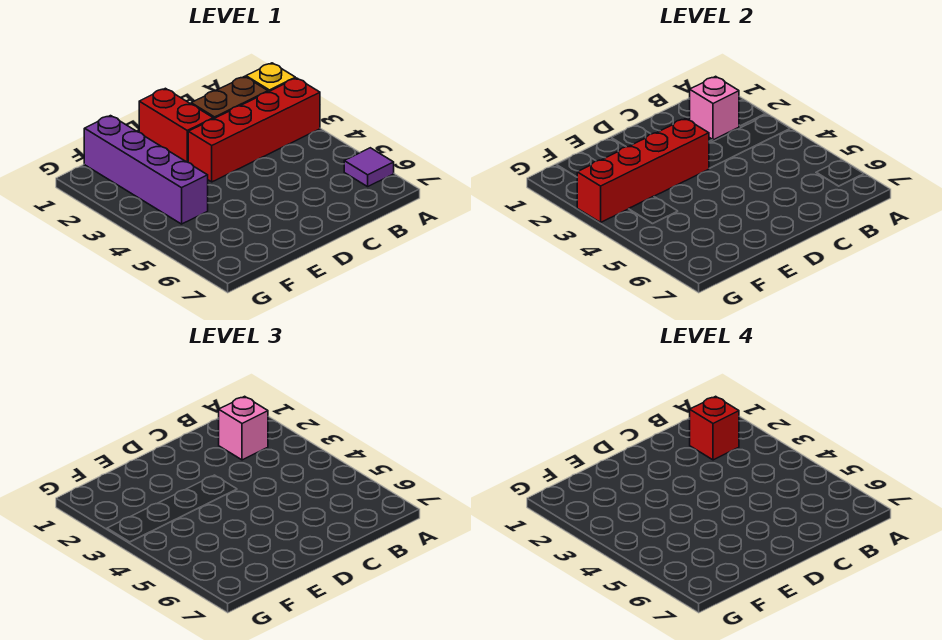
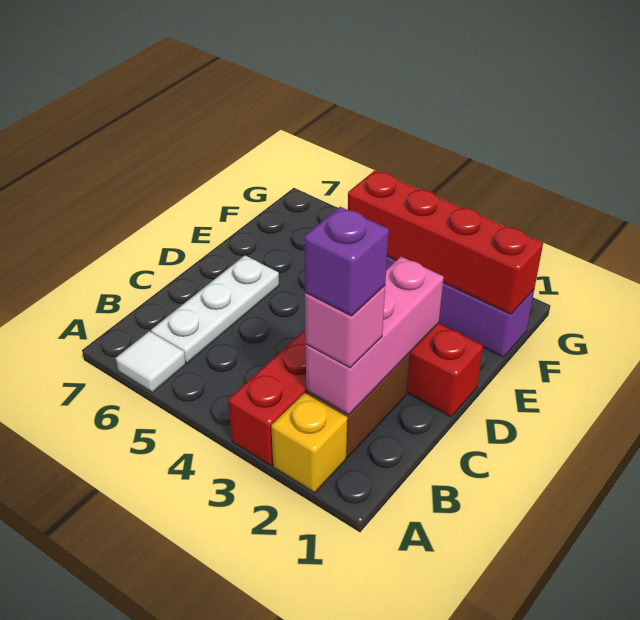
purple tile A6 level 1 -> white tile A6 level 1
pink brick B2 level 2 -> pink brick B2:D2 level 2
red brick B2 level 4 -> purple brick B2 level 4
none -> white plate B6:D6 level 1
red brick D3:G3 level 2 -> red brick F1:F4 level 2

